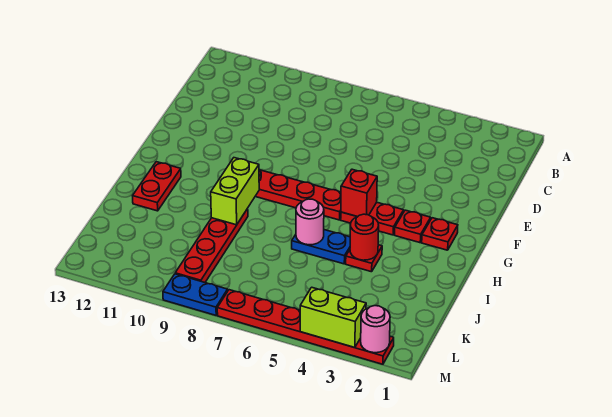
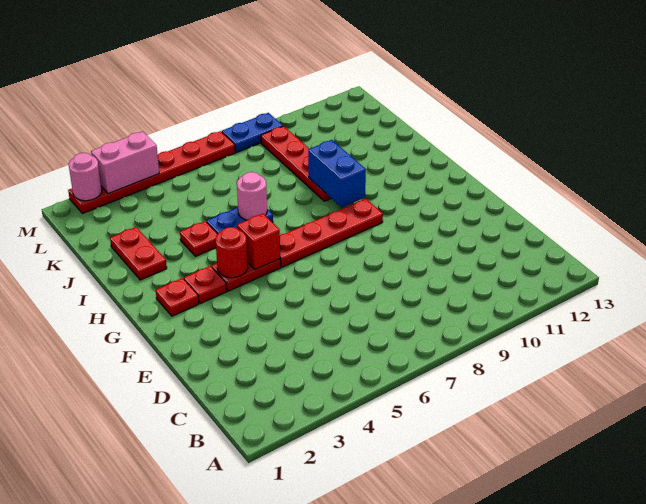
lime brick H9:I9 level 2 -> blue brick H9:I9 level 2
red plate H12:I12 level 1 -> red plate I2:J2 level 1
red round brick I4 level 2 -> red round brick G4 level 2
lime brick M3:M4 level 2 -> pink brick M3:M4 level 2

